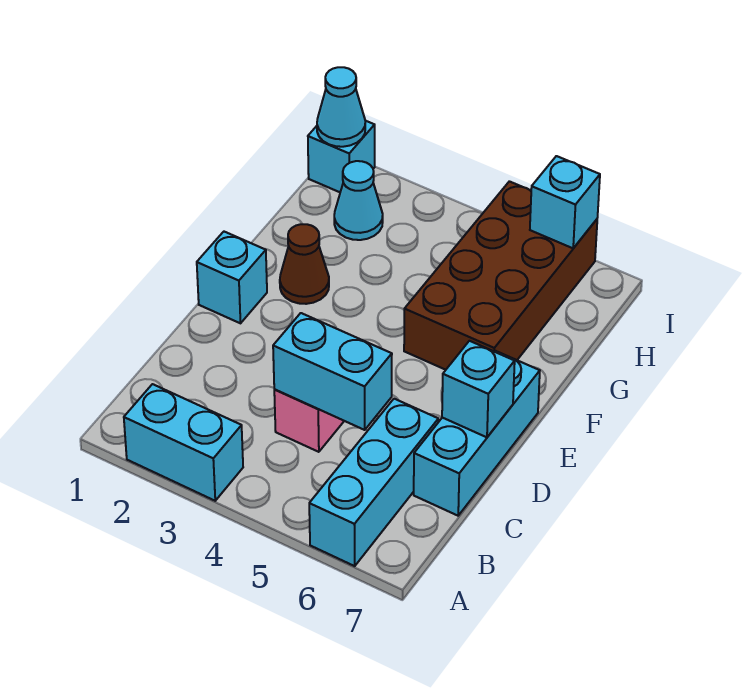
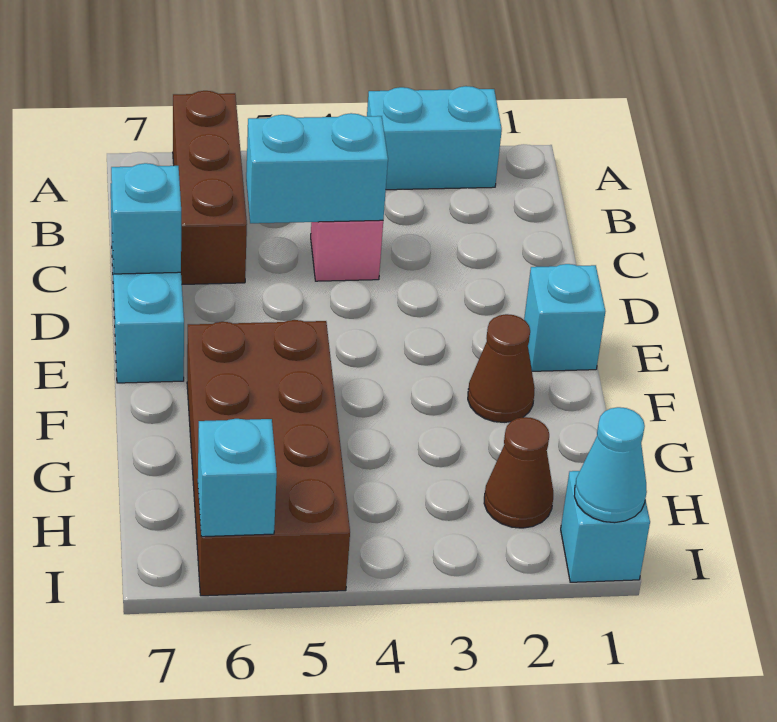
cyan brick A6:C6 level 1 -> brown brick A6:C6 level 1
cyan cone H2 level 1 -> brown cone H2 level 1

